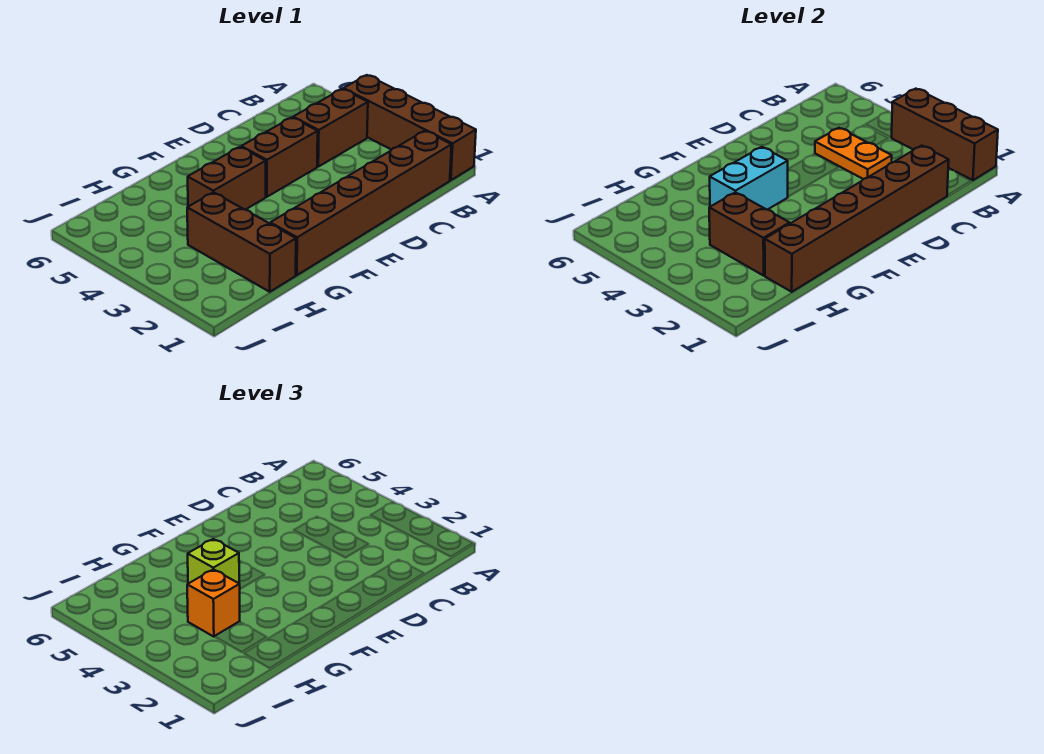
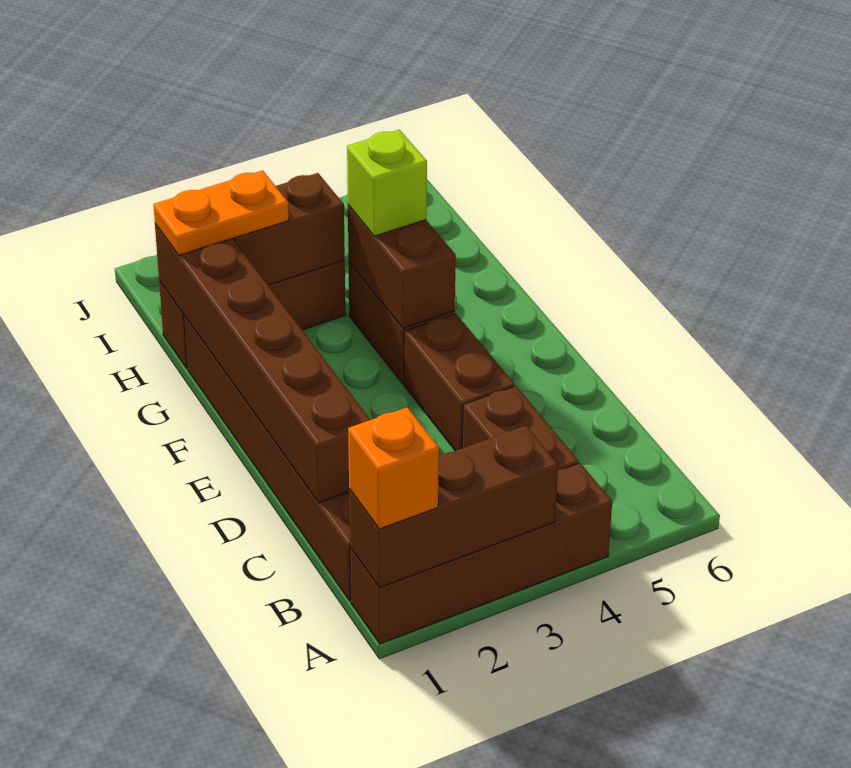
orange plate C3:C4 level 2 -> orange plate H1:H2 level 3
cyan brick F4:G4 level 2 -> brown brick F4:G4 level 2
orange brick H3 level 3 -> orange brick A1 level 3

